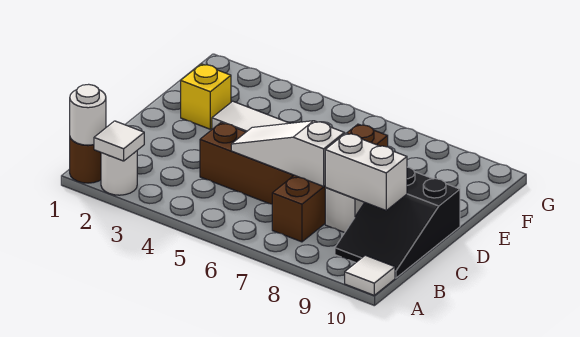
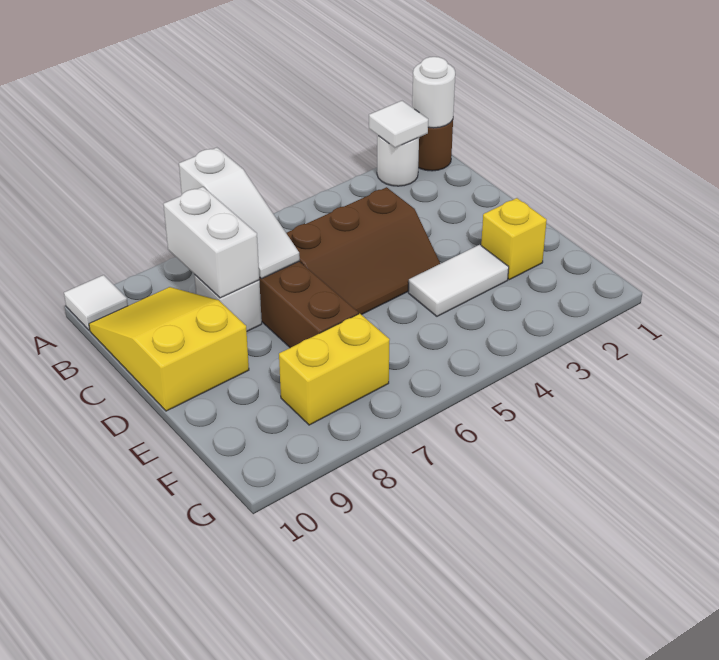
black slope B9:D10 level 1 top D -> yellow slope B9:D10 level 1 top D
white slope C5:C7 level 2 top 7 -> white slope A7:C7 level 2 top A
white brick C8:C9 level 2 -> white brick B8:C8 level 2
none -> yellow brick F7:F8 level 1

